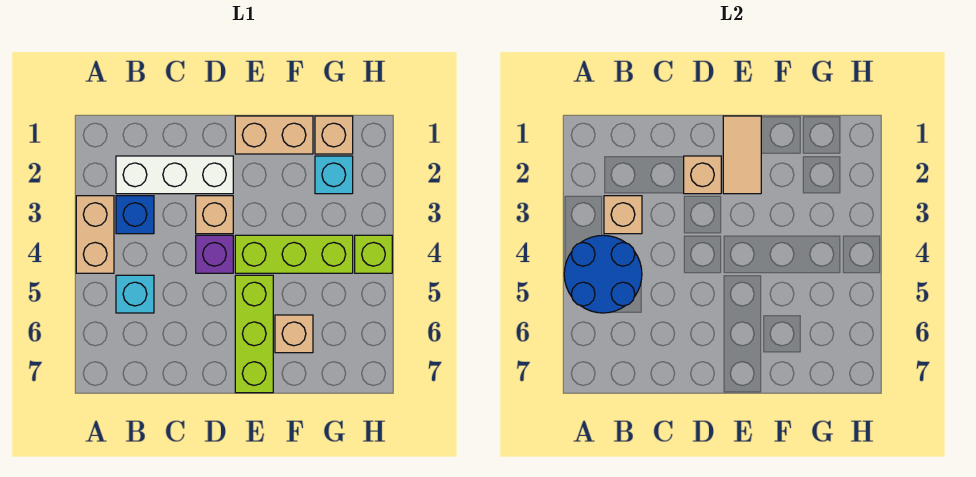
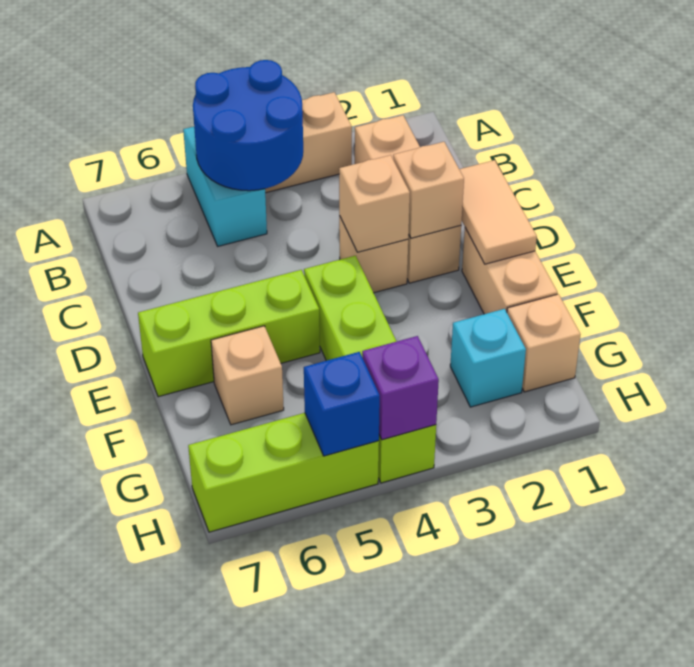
white brick B2:D2 level 1 -> tan brick B2:D2 level 1
blue brick B3 level 1 -> blue brick H5 level 2
tan brick B3 level 2 -> tan brick D3 level 2
cyan brick B5 level 1 -> cyan brick A5:B5 level 1
purple brick D4 level 1 -> purple brick H4 level 2
tan tile E1:E2 level 2 -> tan tile D1:E1 level 2
none -> lime brick H5:H7 level 1

